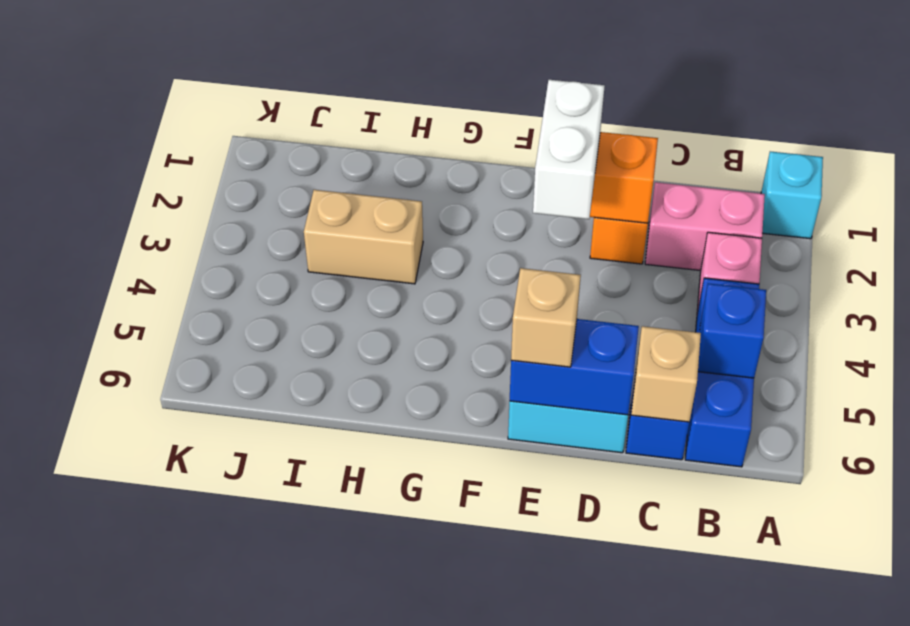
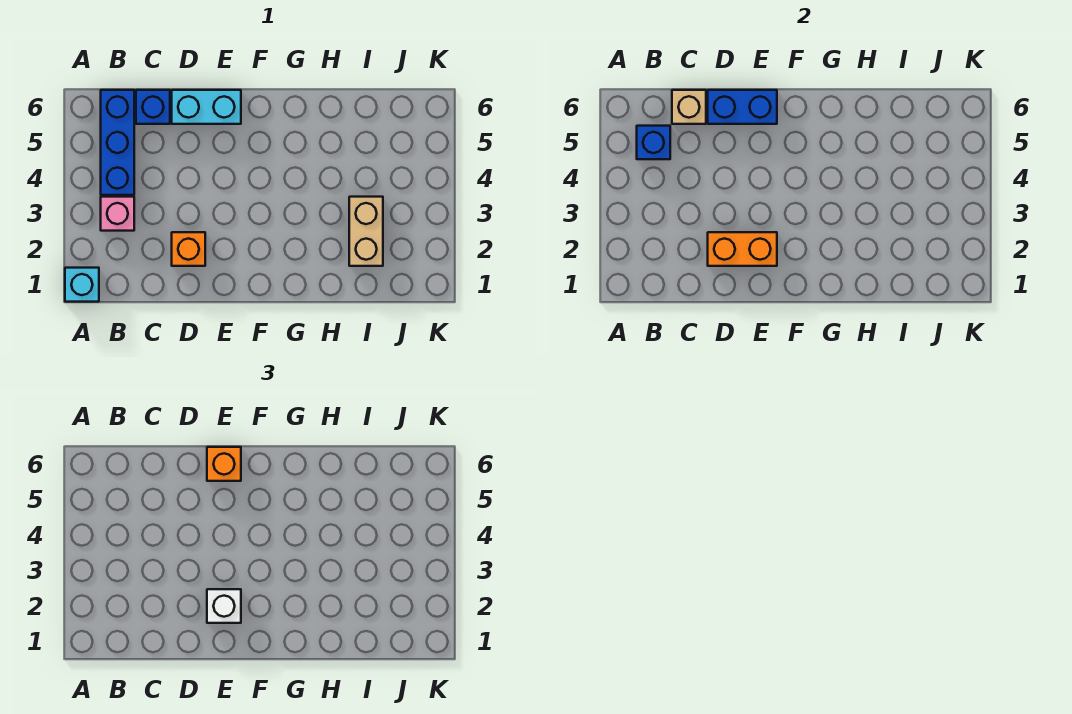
pink brick B2:C2 level 1 -> none
white brick E2:E3 level 3 -> white brick E2 level 3
tan brick E6 level 3 -> orange brick E6 level 3
tan brick H3:I3 level 1 -> tan brick I2:I3 level 1

